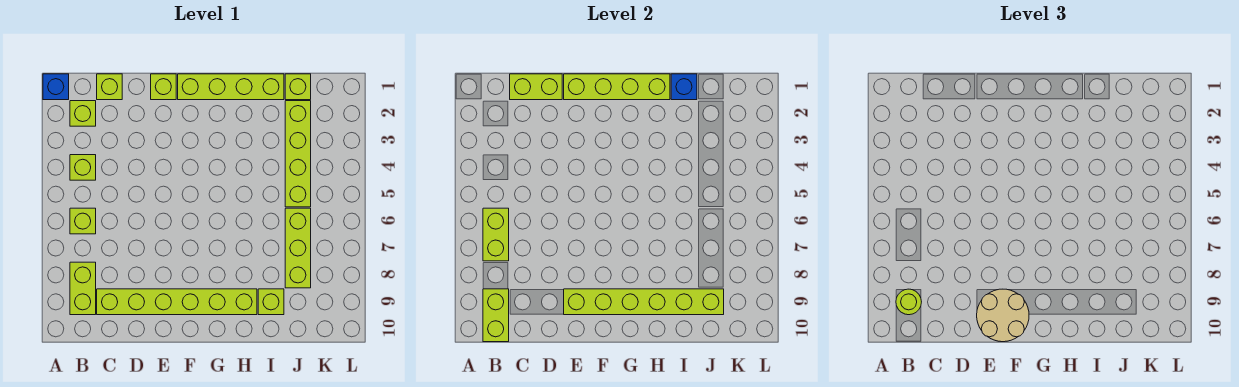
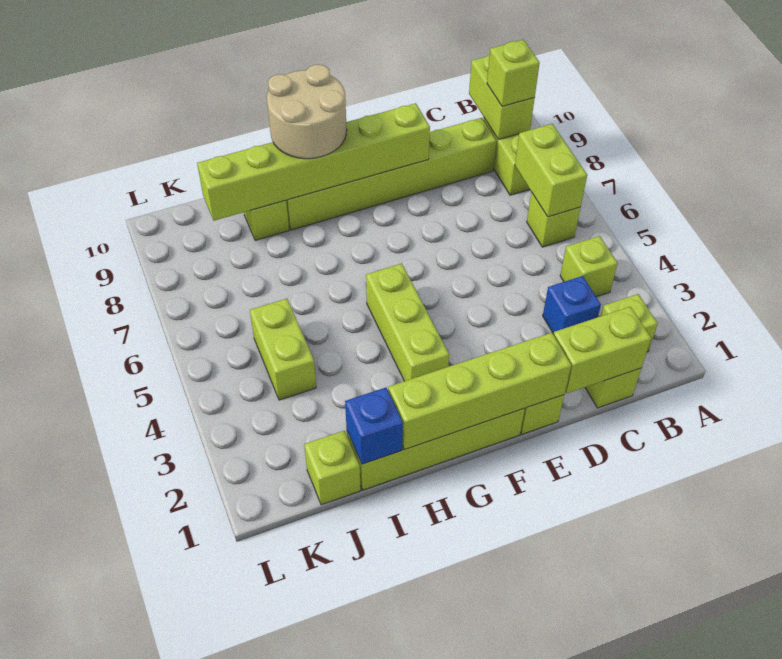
blue brick A1 level 1 -> blue brick C3 level 1
lime round brick B9 level 3 -> lime brick B9 level 3
tan round brick E9:F10 level 3 -> tan round brick G9:H10 level 3
lime brick J2:J5 level 1 -> lime brick J4:J5 level 1
lime brick J6:J8 level 1 -> lime brick G3:G5 level 1

